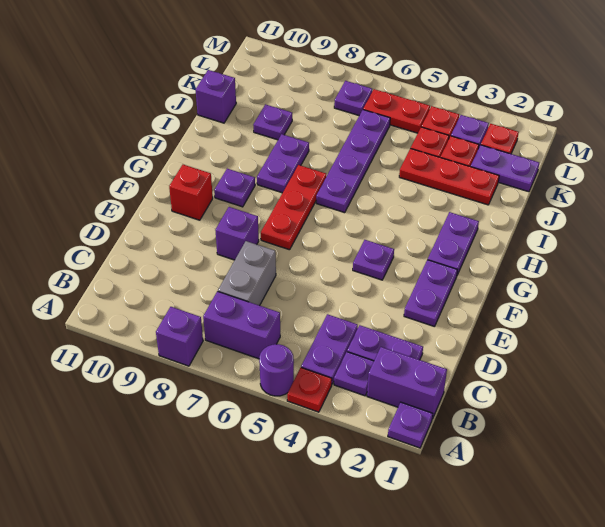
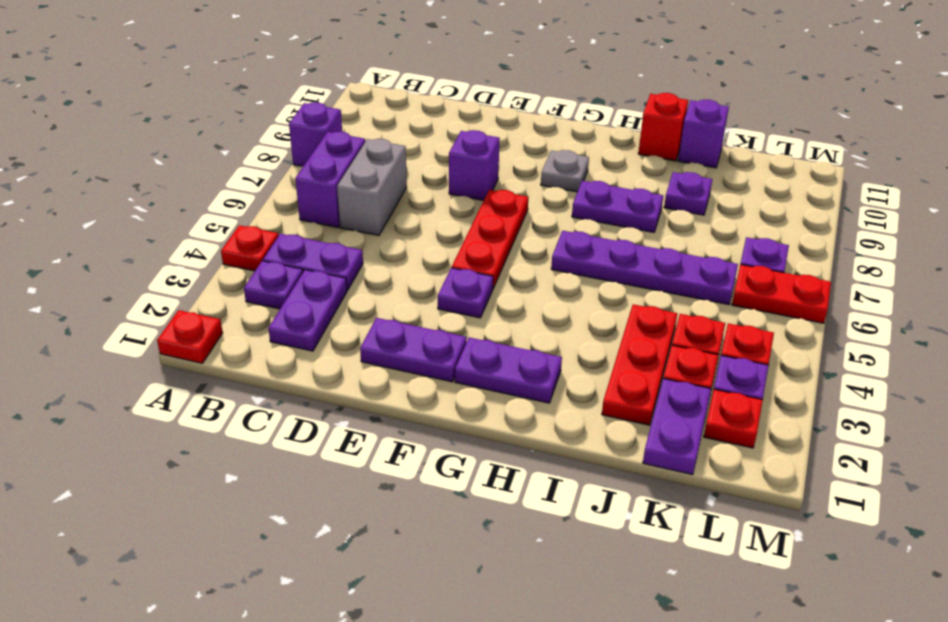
purple plate A1 level 1 -> red plate A1 level 1
purple round brick A5 level 1 -> none
purple brick B1:B2 level 1 -> none
grey brick C7:D7 level 1 -> grey brick C6:C7 level 1
red plate F7:H7 level 1 -> red plate F5:F7 level 1
red brick F10 level 1 -> red brick I11 level 1
purple plate G9 level 1 -> grey plate G9 level 1
red plate L5:L6 level 1 -> red plate L6:M6 level 1

